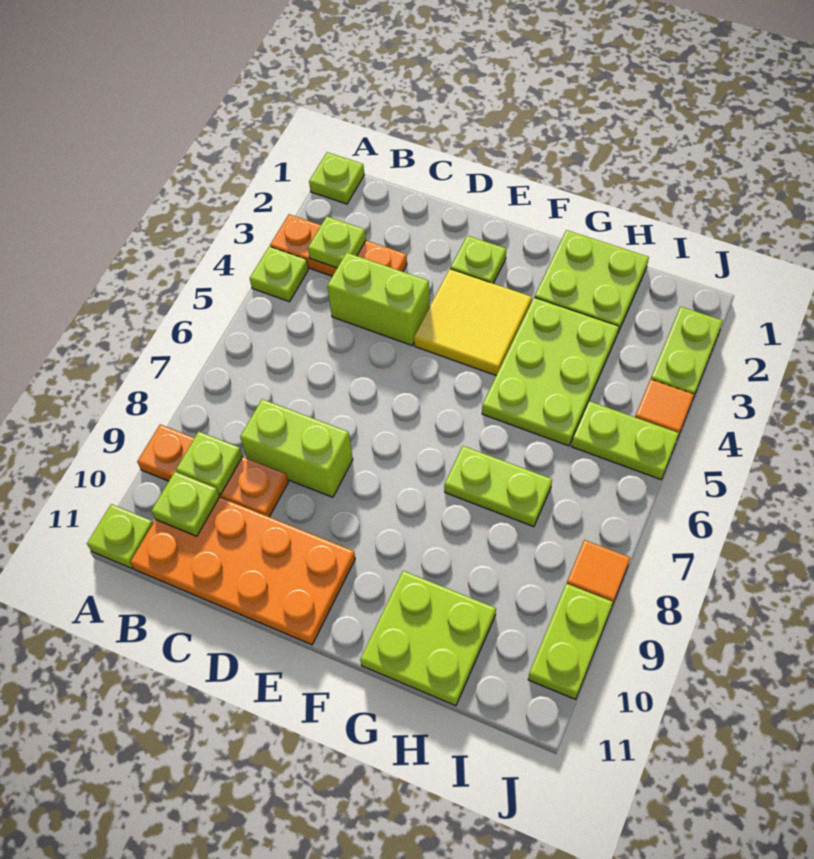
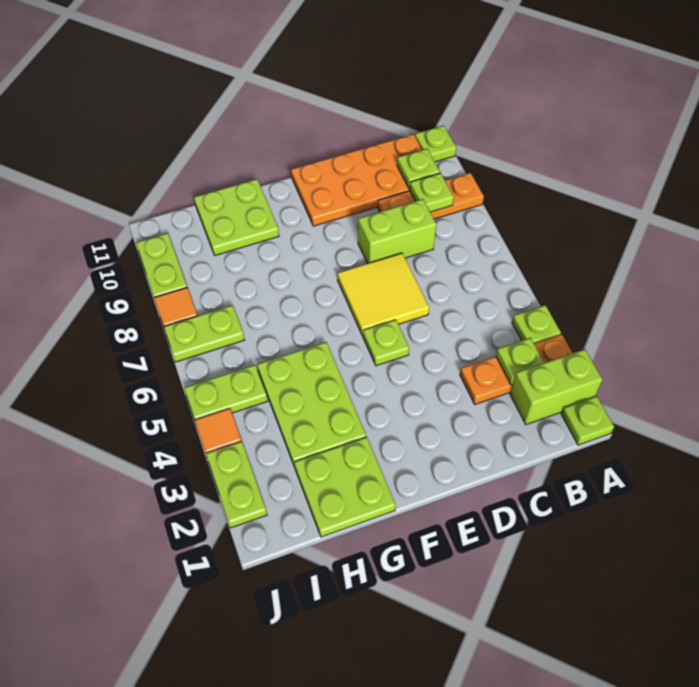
lime brick C4:D4 level 1 -> lime brick A2:B2 level 1
lime plate E2 level 1 -> lime plate E5 level 1
yellow tile E3:F4 level 1 -> yellow tile D6:E7 level 1
lime plate G7:H7 level 1 -> lime plate I7:J7 level 1

